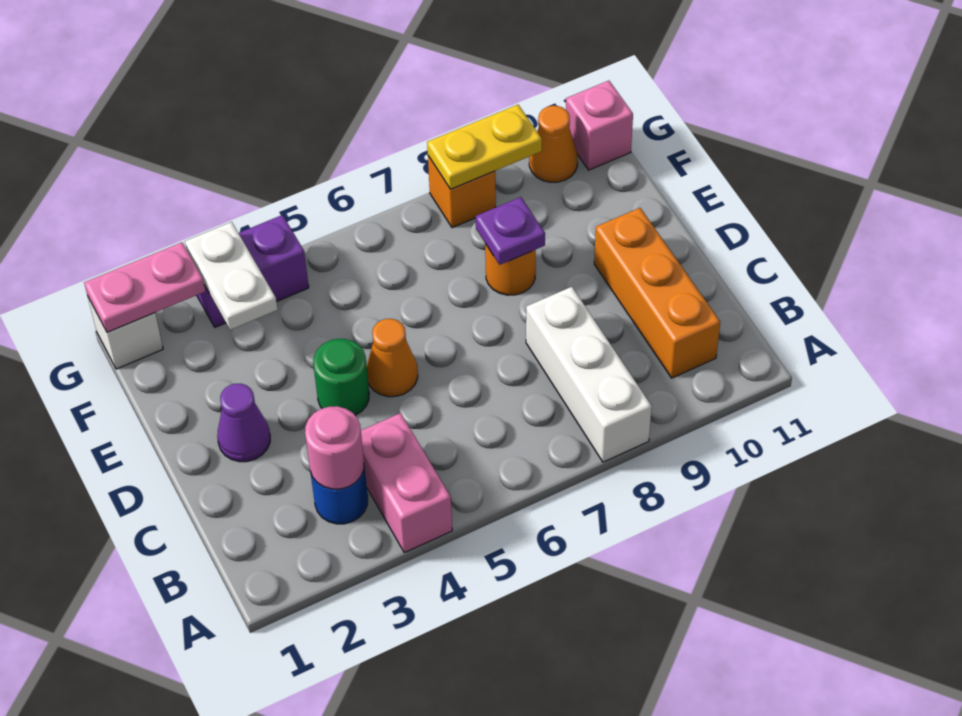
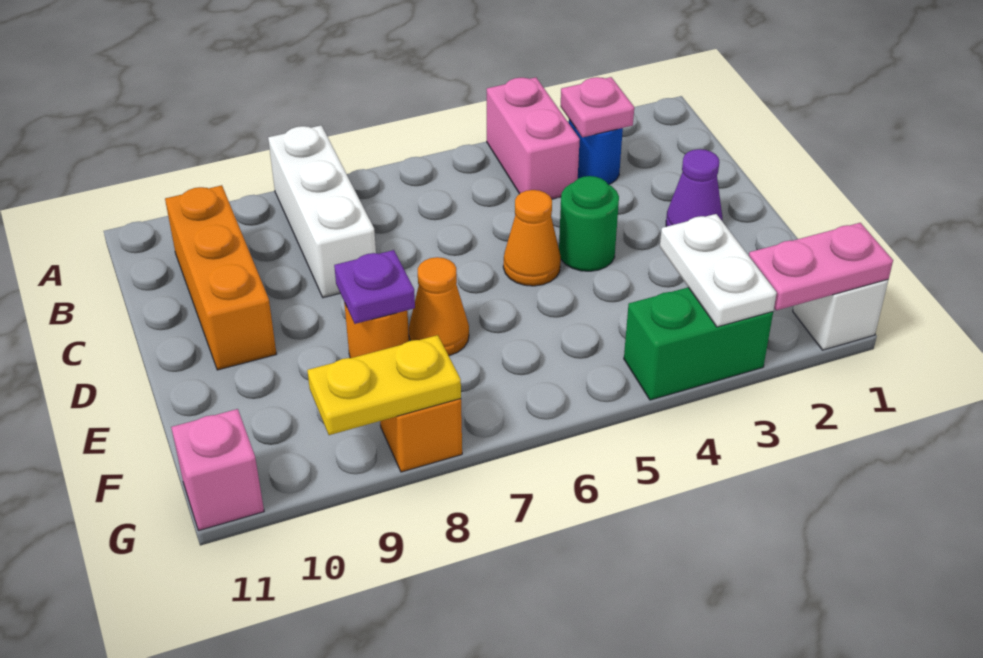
pink round brick B3 level 2 -> pink plate B3 level 2
purple brick G3:G4 level 1 -> green brick G3:G4 level 1
orange cone G10 level 1 -> orange cone E7 level 1

